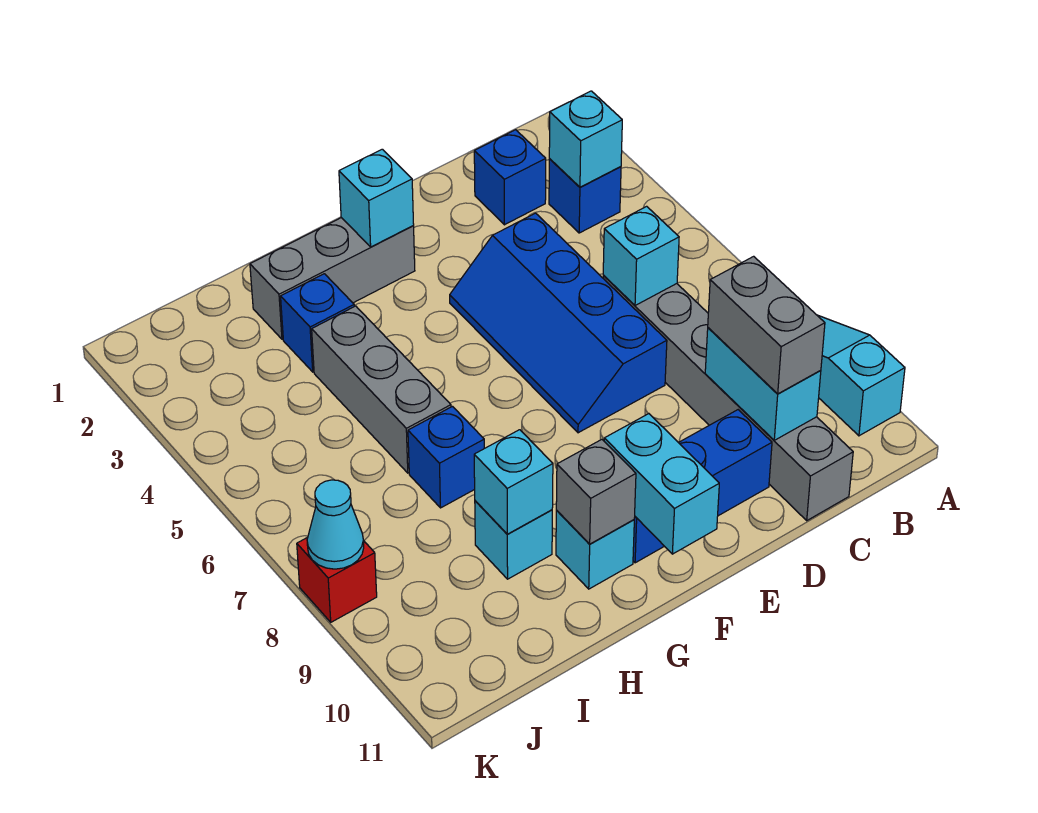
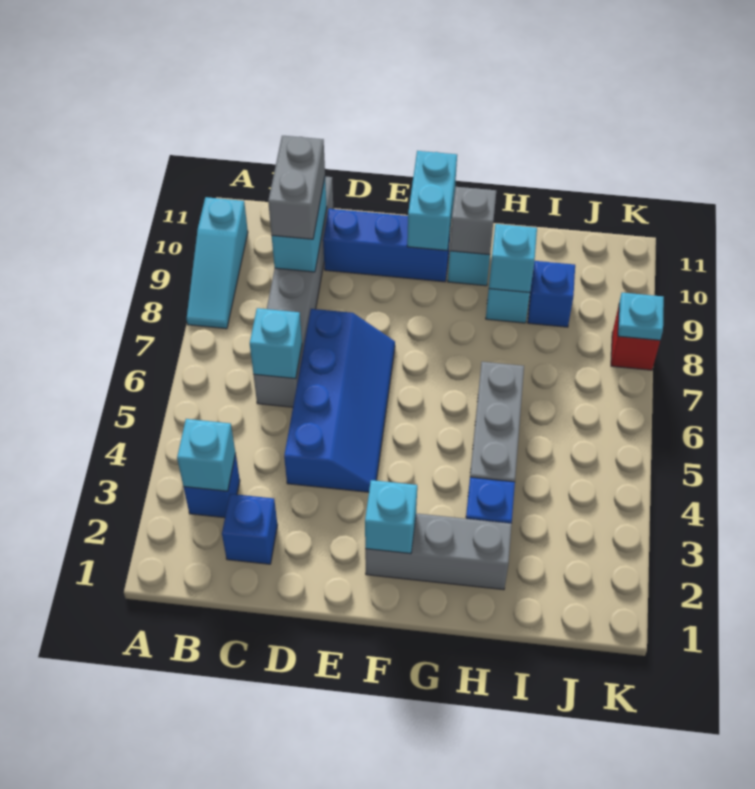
blue brick H7 level 1 -> blue brick I9 level 1
cyan cone K8 level 2 -> cyan plate K8 level 2

